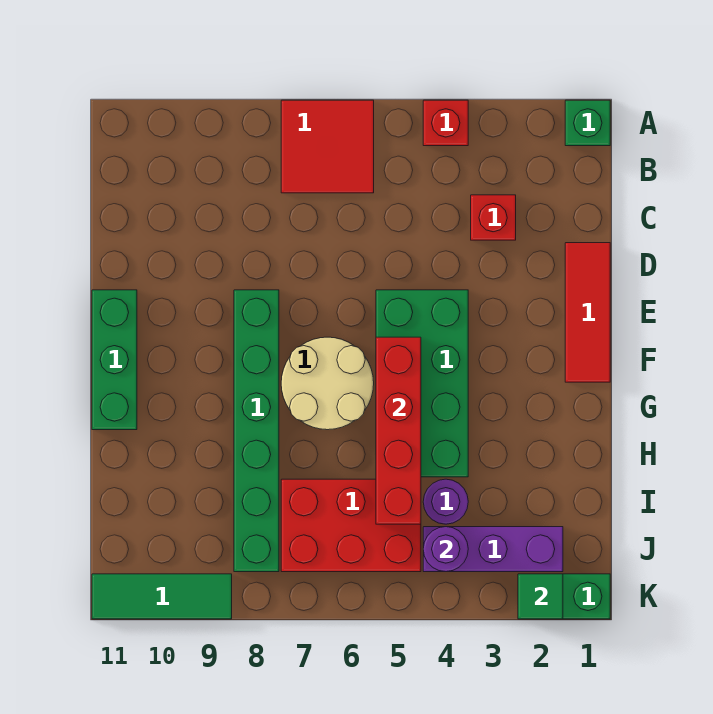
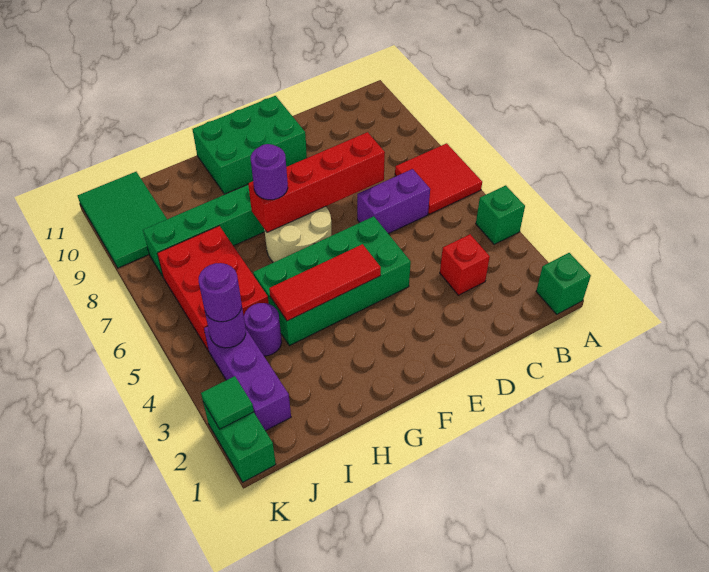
red brick A4 level 1 -> green brick A4 level 1
none -> purple brick C6:D6 level 1
red tile D1:F1 level 1 -> red tile F4:H4 level 2
green brick E11:G11 level 1 -> green brick E10:G11 level 1
red brick F5:I5 level 2 -> red brick D7:G7 level 2
none -> purple round brick G7 level 3
none -> purple round brick J4 level 3
green tile K9:K11 level 1 -> green tile J9:K11 level 1

